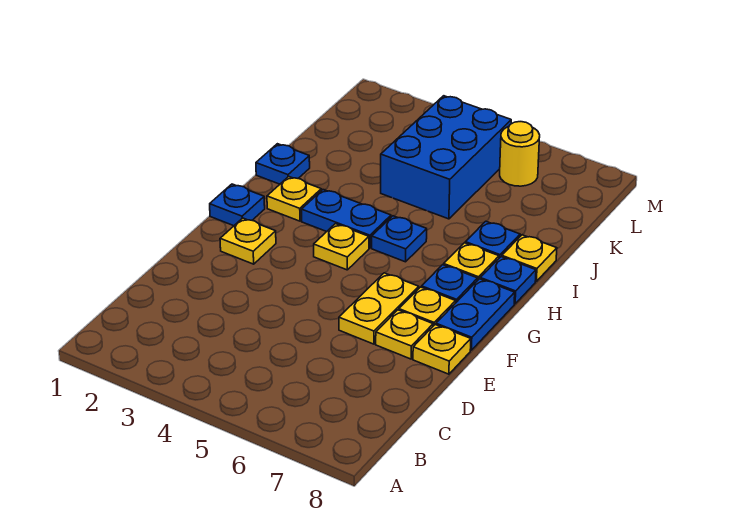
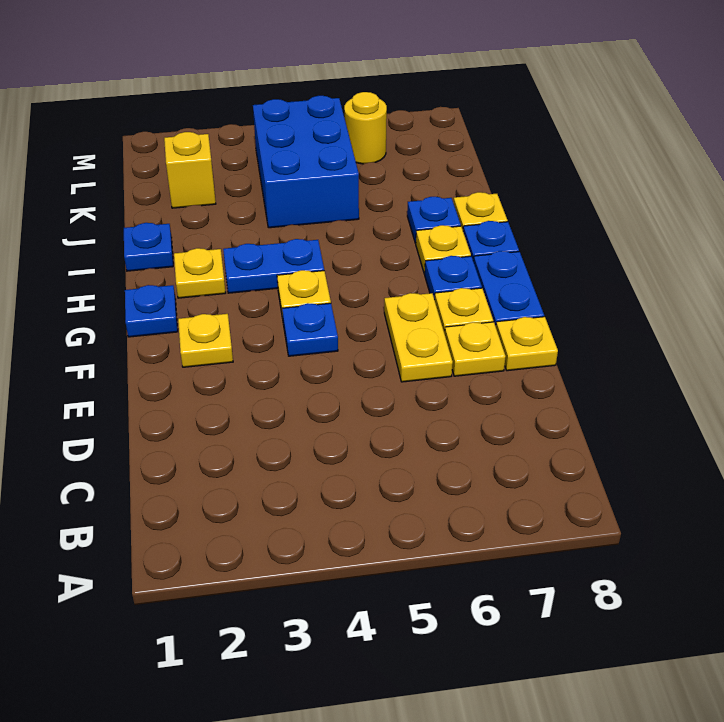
blue plate H5 level 1 -> blue plate F4 level 1
none -> yellow brick K2 level 1

